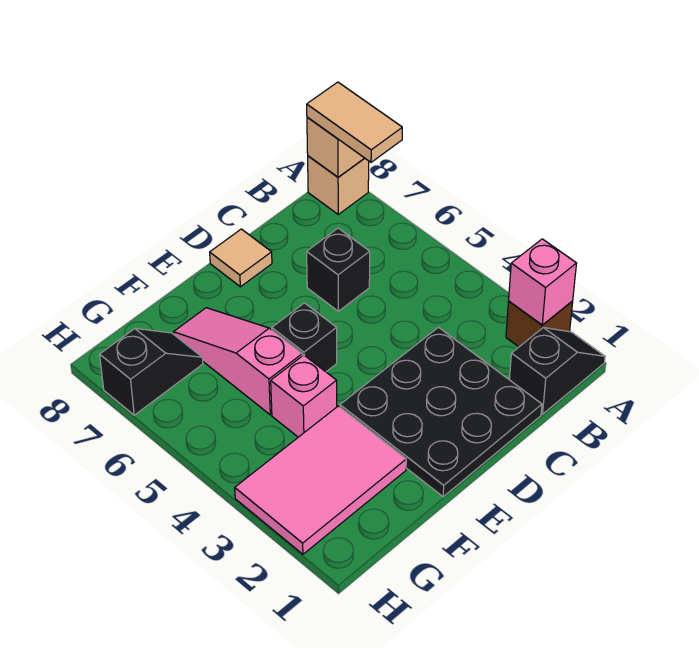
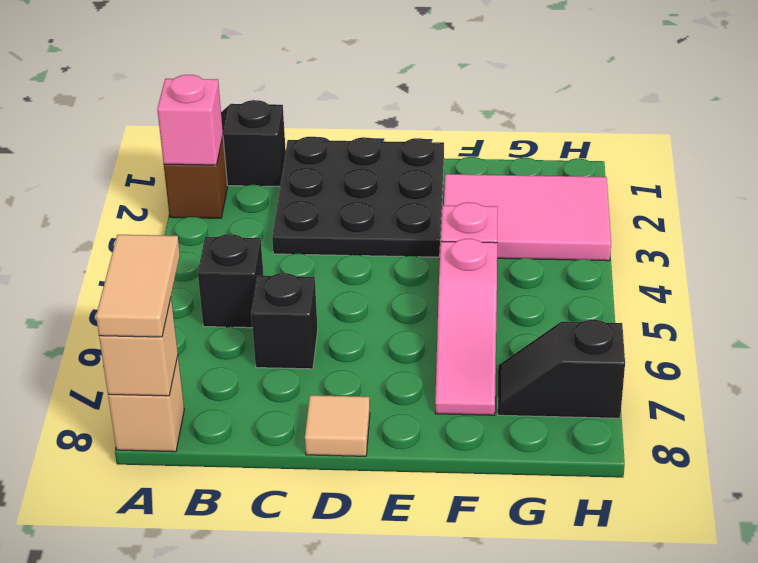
black brick E5 level 1 -> black brick B5 level 1

